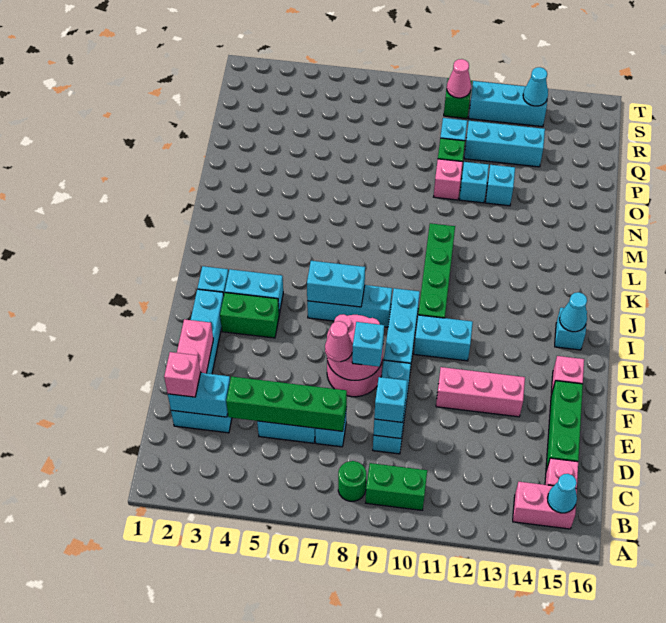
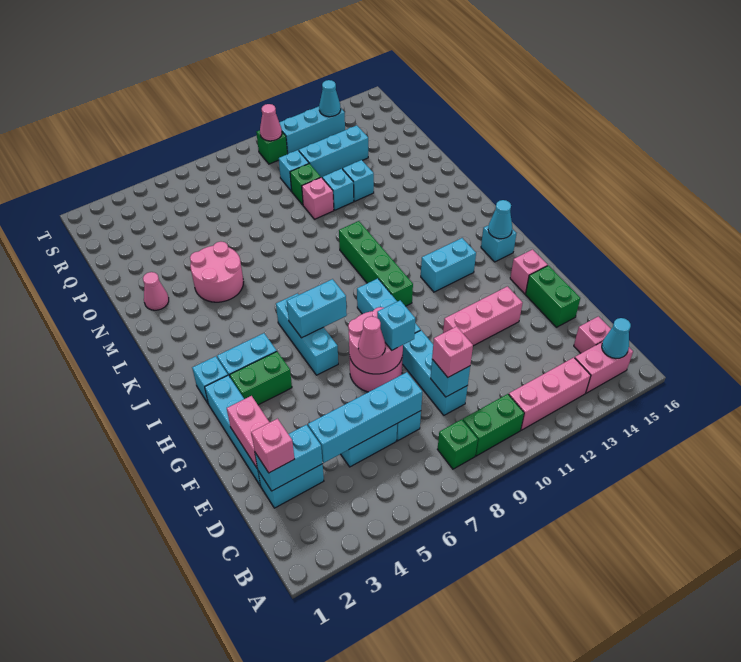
green round brick B8 level 1 -> green brick B8 level 1
none -> pink brick B11:B13 level 1
green brick D4:D7 level 2 -> cyan brick D4:D7 level 2
cyan brick D9 level 3 -> pink brick D9 level 3
green brick D15:F15 level 1 -> green brick E15:F15 level 1
cyan brick H10:H11 level 1 -> cyan brick I12:I13 level 1
cyan brick I6:I8 level 1 -> cyan brick H6:J6 level 1
none -> pink round brick M4:N5 level 1
none -> pink cone N2 level 1

